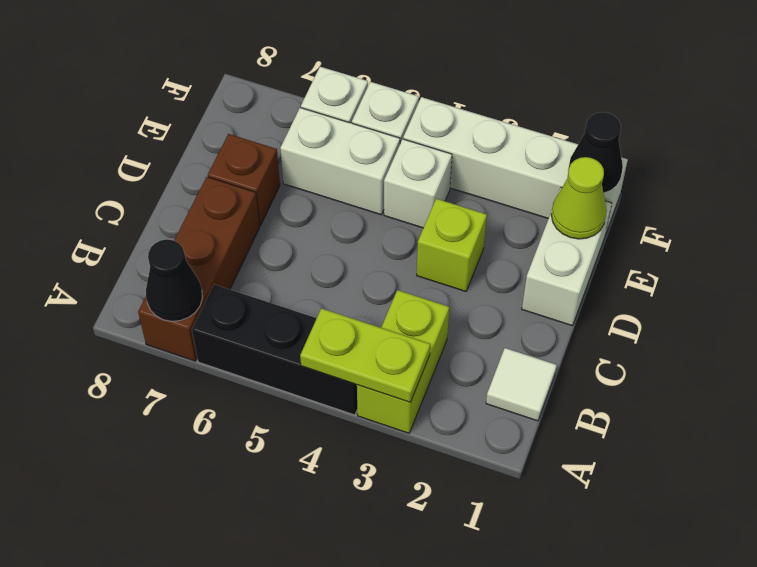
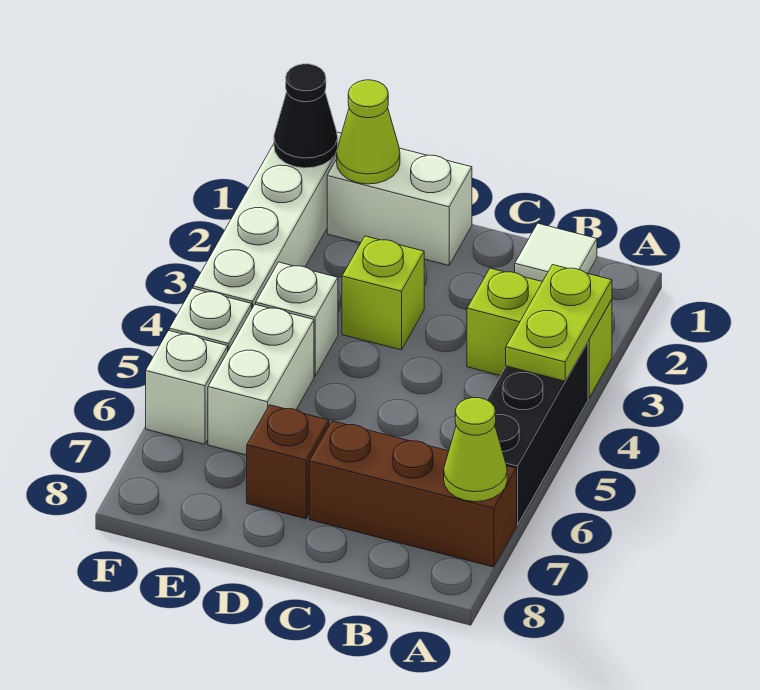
black cone A7 level 2 -> lime cone A7 level 2

